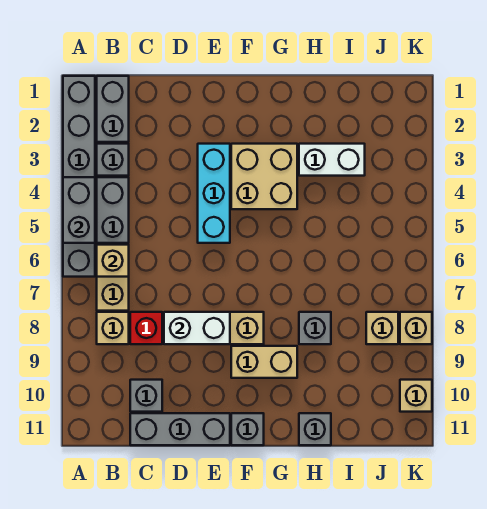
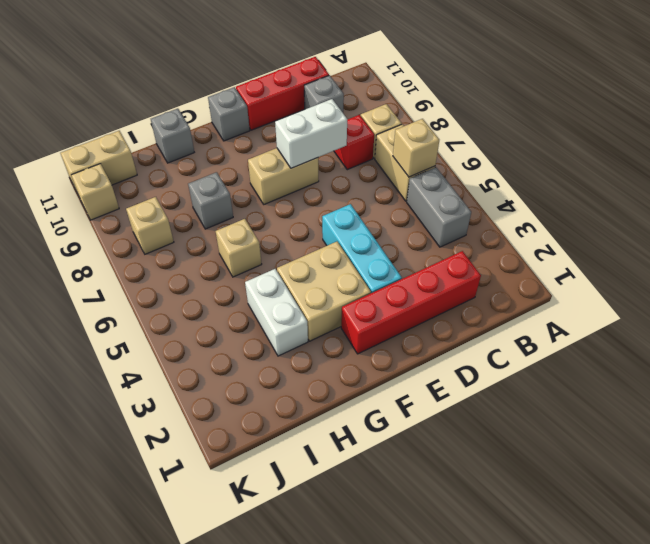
grey brick A1:A6 level 1 -> none
grey brick A4:A5 level 2 -> none
grey brick B1:B2 level 1 -> none
grey brick B3 level 1 -> none
none -> red brick C2:F2 level 1
grey brick C11:E11 level 1 -> red brick C11:E11 level 1
tan brick F9:G9 level 1 -> tan brick J11:K11 level 1
white brick H3:I3 level 1 -> white brick H3:H4 level 1
tan brick K8 level 1 -> tan brick H6 level 1

